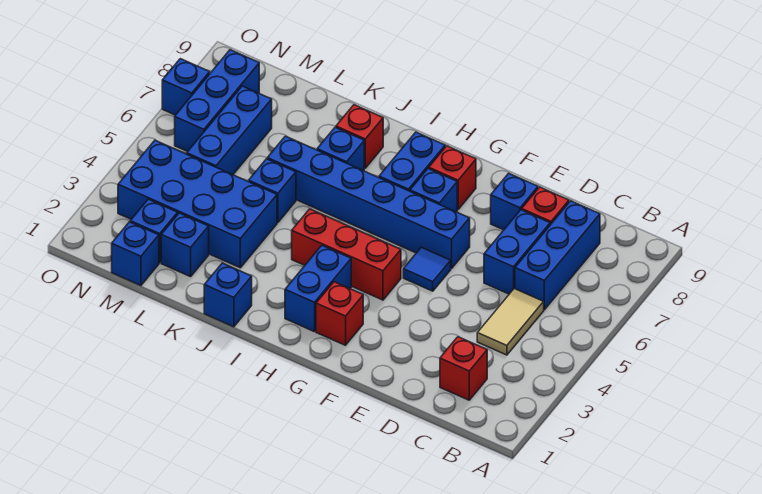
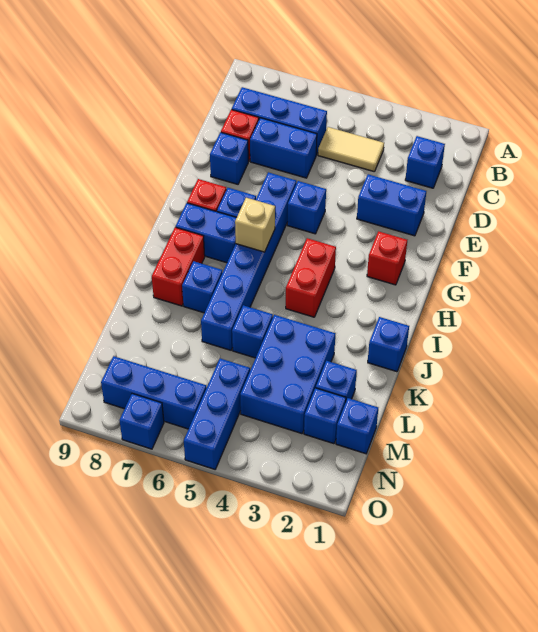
red brick C2 level 1 -> blue brick C2 level 1
blue tile F5 level 1 -> blue brick F5 level 1
red brick G4:I4 level 1 -> red brick H4:I4 level 1
blue brick H2:H3 level 1 -> blue brick E2:E3 level 1
none -> tan brick H6 level 2
red brick J8 level 1 -> red brick I8:J8 level 1
blue brick K3:N4 level 1 -> blue brick K3:M4 level 1
blue brick M5:M7 level 1 -> blue brick M5:O5 level 1

